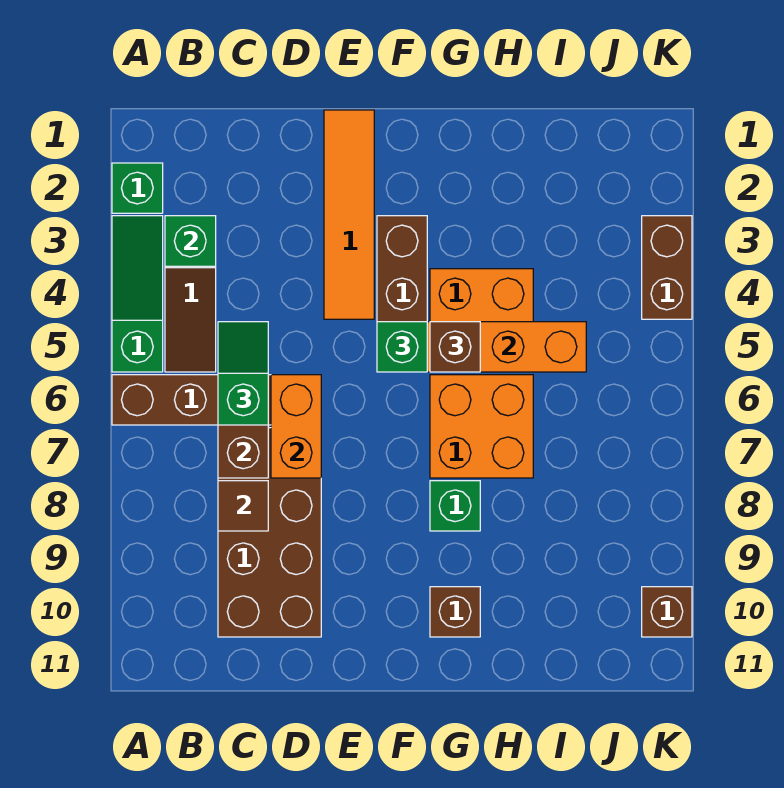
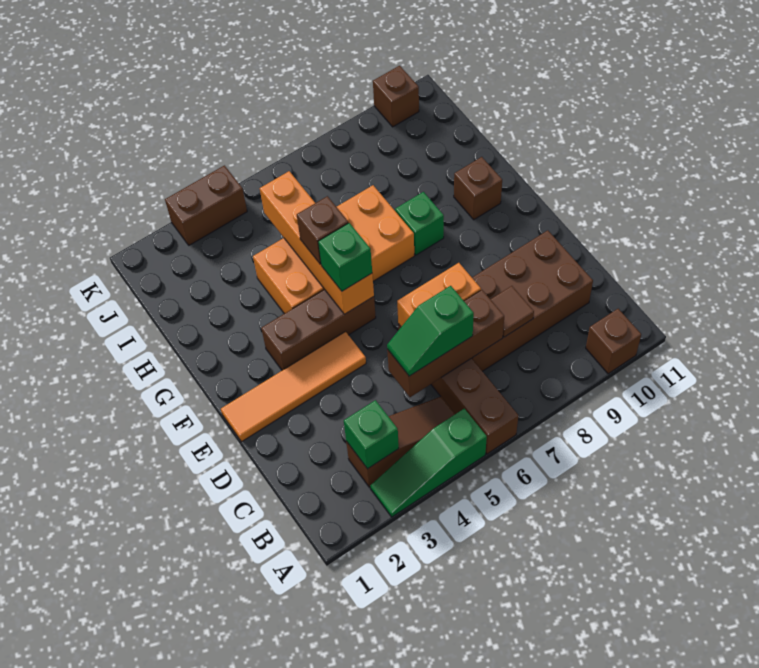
green brick A2 level 1 -> none
none -> brown brick A10 level 1

